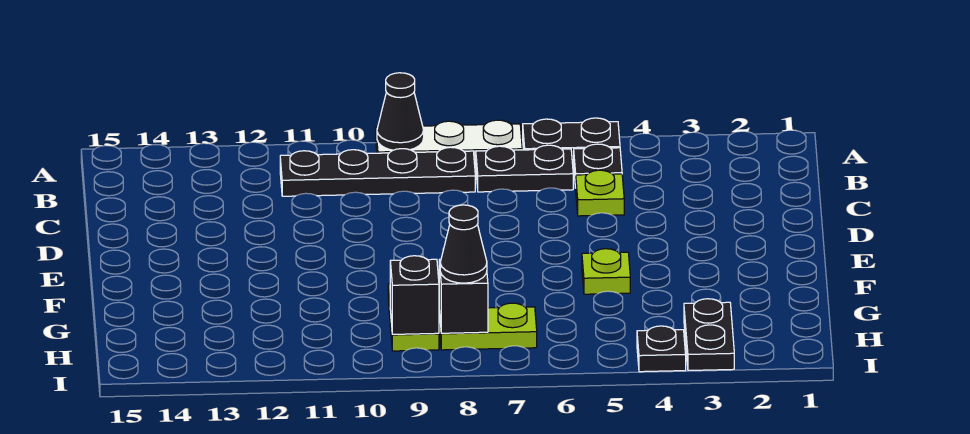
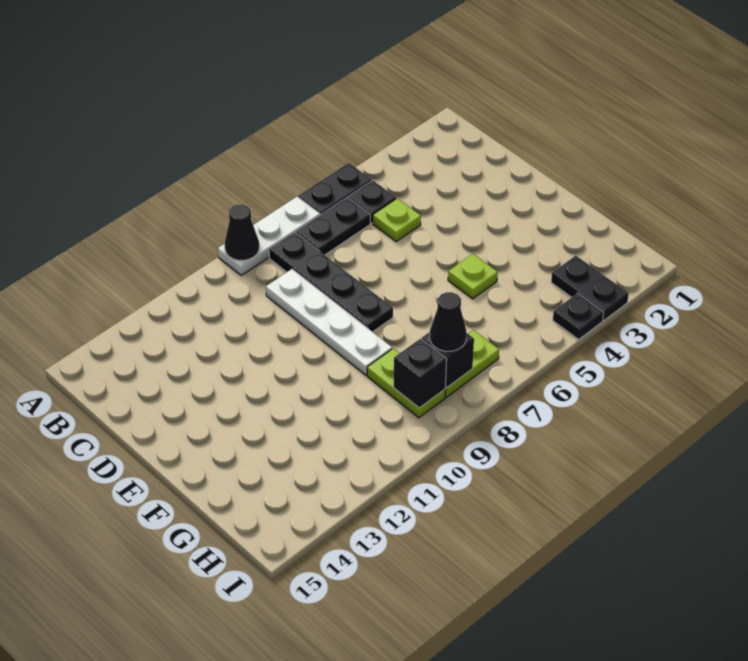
black plate B8:B11 level 1 -> black plate B8:E8 level 1
none -> white plate C9:F9 level 1

